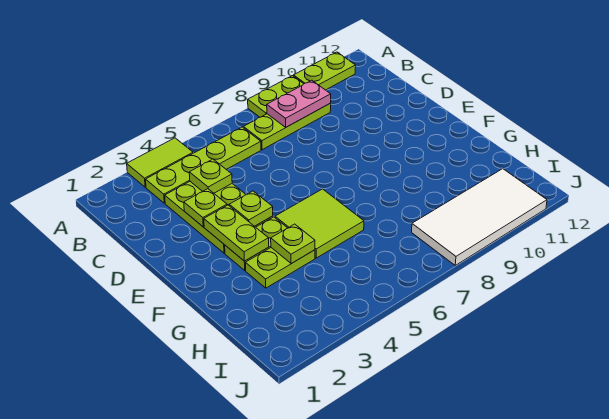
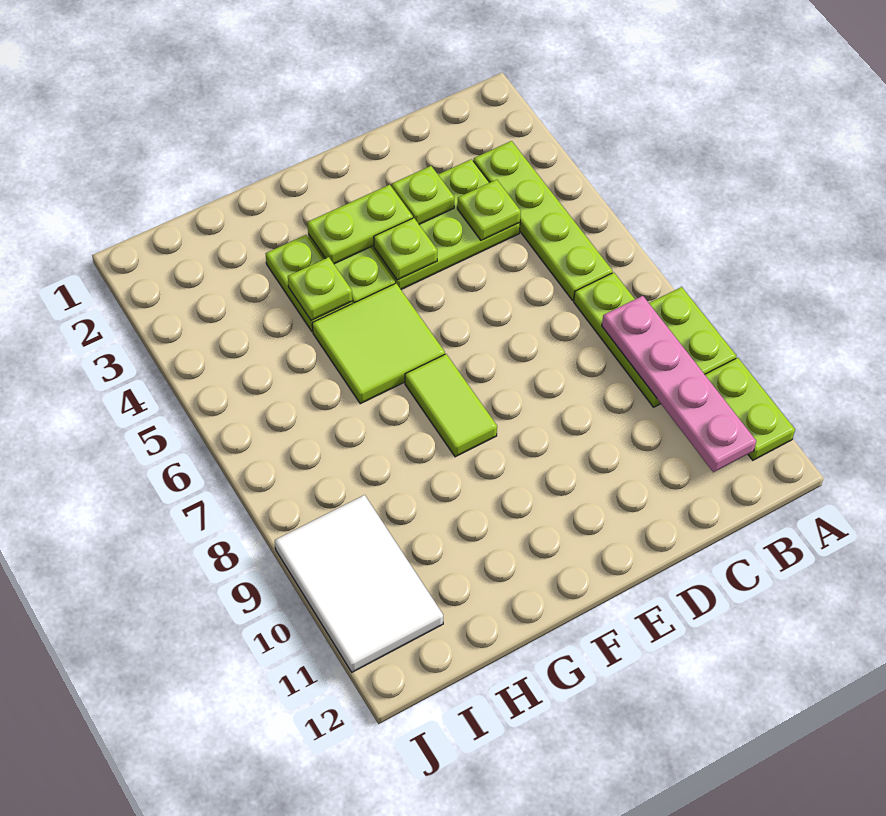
lime tile A3:A4 level 1 -> lime tile F7:F8 level 1
pink plate B8:B9 level 2 -> pink plate B8:B11 level 2
white tile I8:J11 level 1 -> white tile I9:J11 level 1

